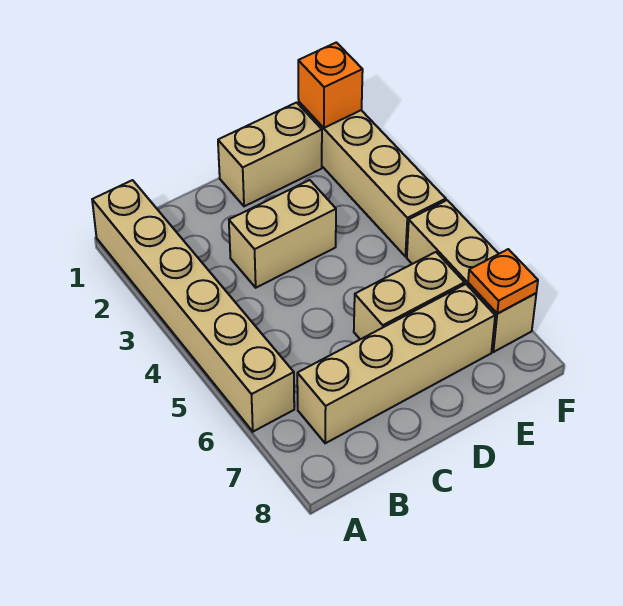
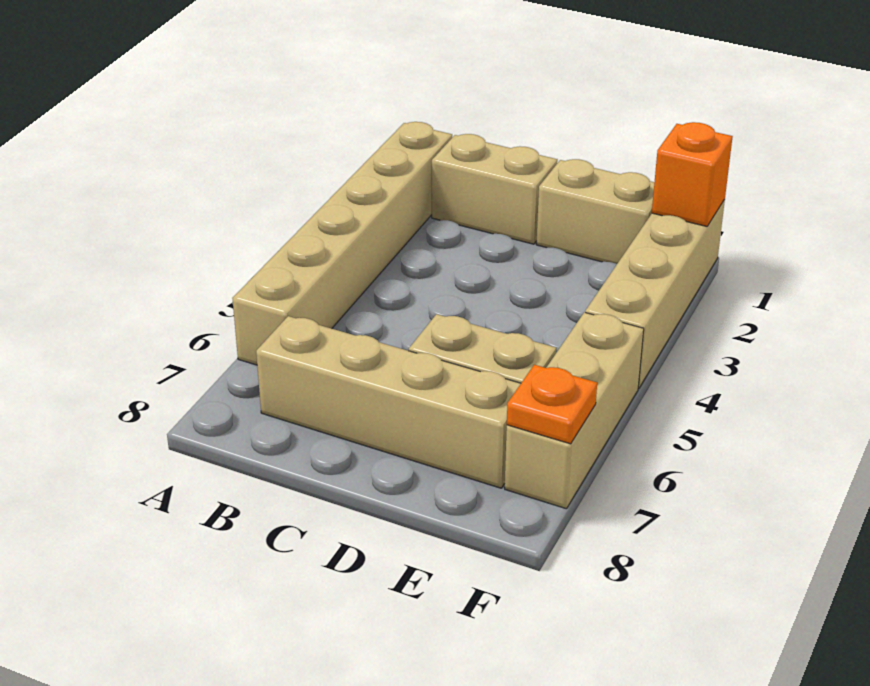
tan brick C3:D3 level 1 -> tan brick B1:C1 level 1

